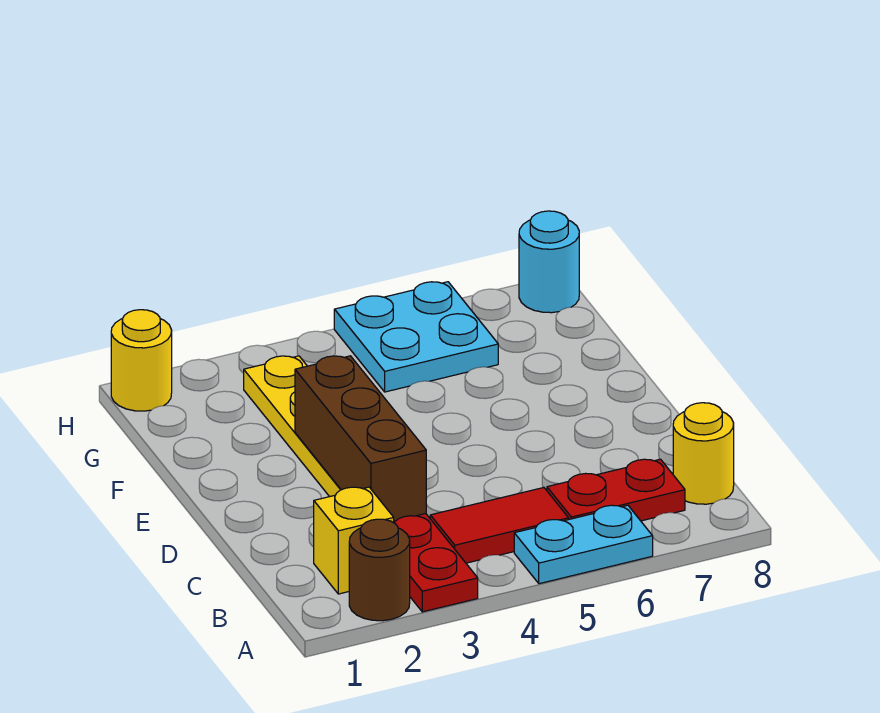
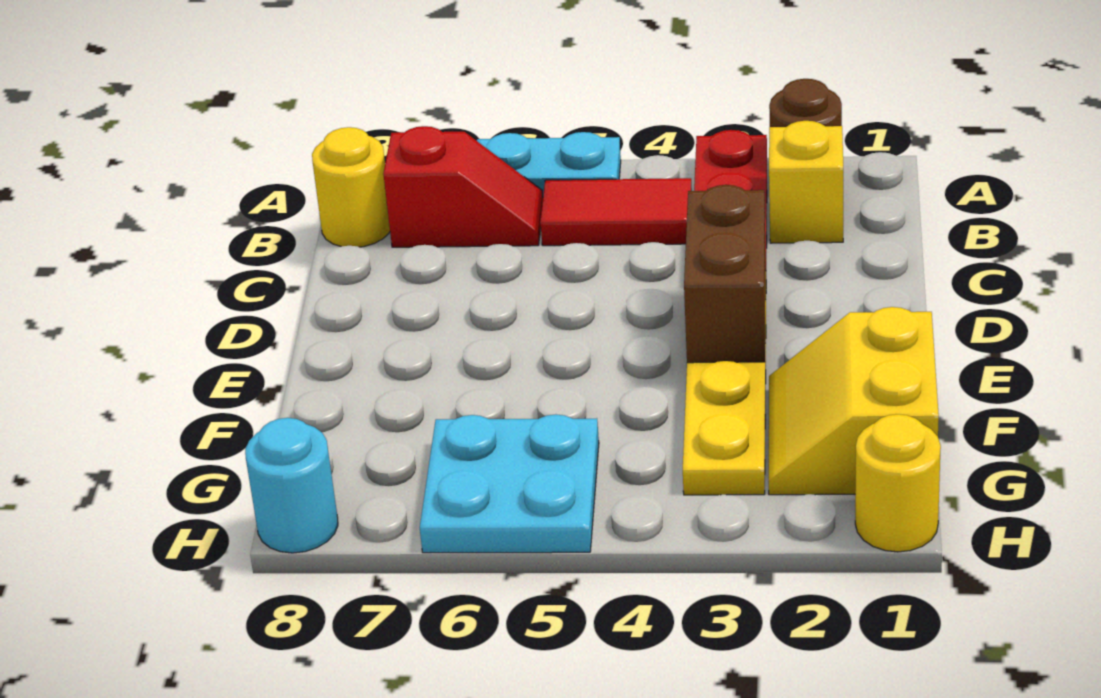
red plate B6:B7 level 1 -> red slope B6:B7 level 1 top 7
brown brick C3:E3 level 2 -> brown brick D3:E3 level 2
none -> yellow slope F1:G2 level 1 top 1

